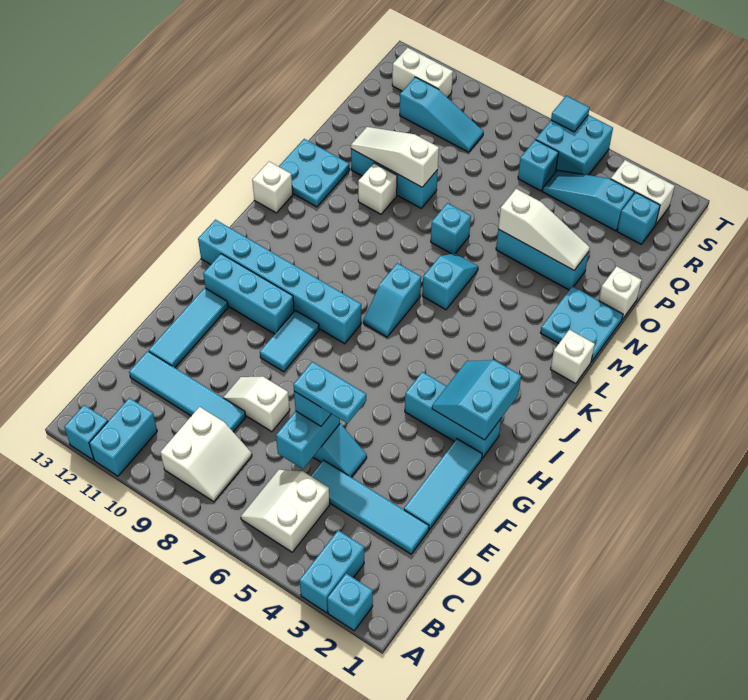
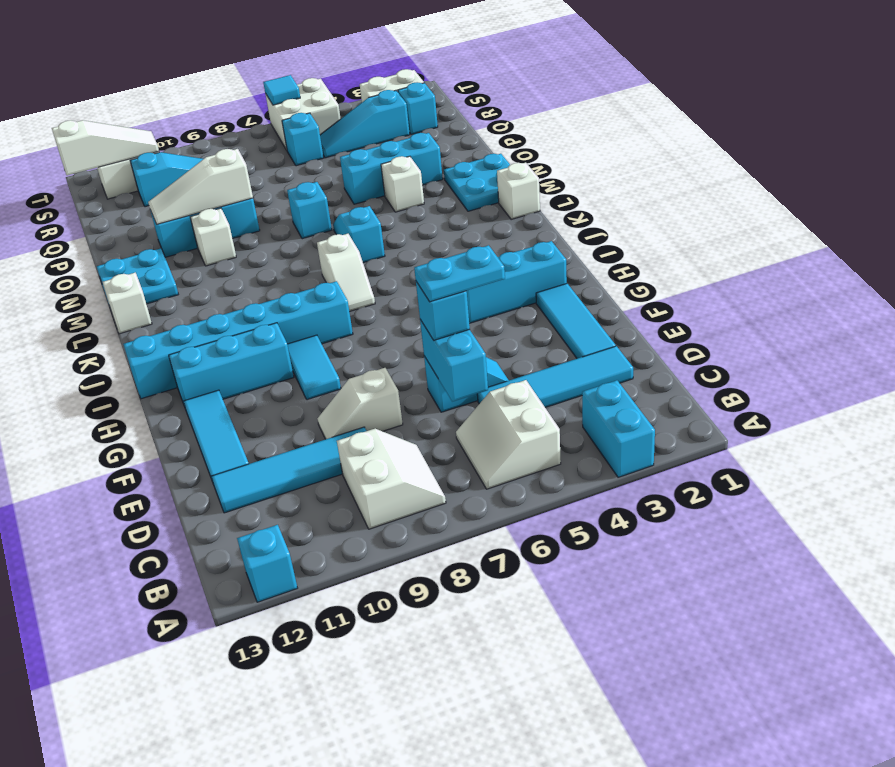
cyan brick A2 level 1 -> none
cyan brick A11:B11 level 1 -> none
cyan slope H2:I3 level 2 top 2 -> none
cyan slope J7:K7 level 1 top K -> white slope J7:K7 level 1 top K
white brick O1 level 1 -> white brick N4 level 1
white slope O3:O5 level 2 top 5 -> white slope S11:S13 level 2 top 13
cyan brick S5:T6 level 1 -> white brick S5:T6 level 1

